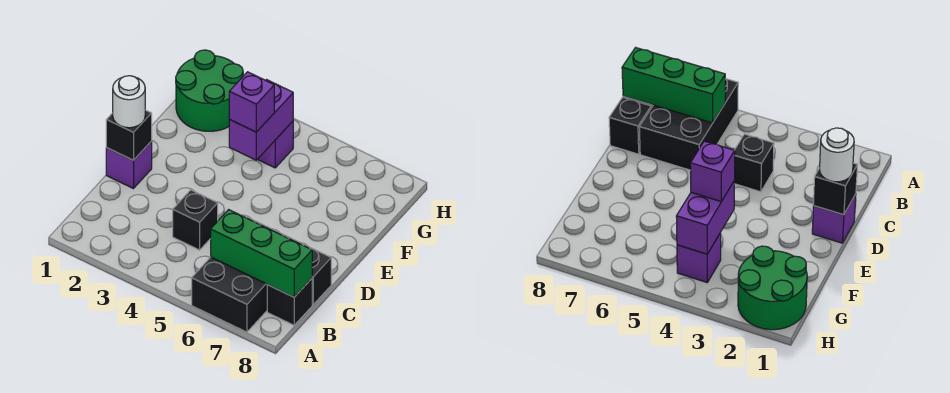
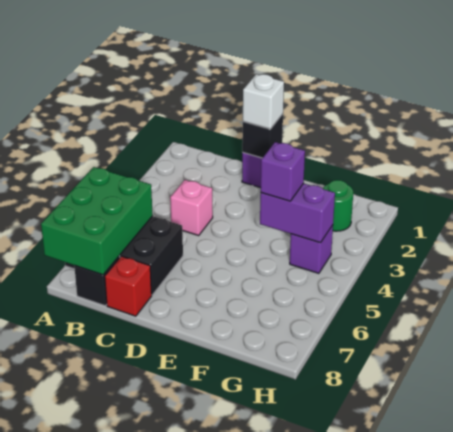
green brick B6:B8 level 2 -> green brick A6:B8 level 2
black brick C4 level 1 -> pink brick C4 level 1
black brick C8 level 1 -> red brick C8 level 1
white round brick D1 level 3 -> white brick D1 level 3
green round brick G1:H2 level 1 -> green round brick G2 level 1

